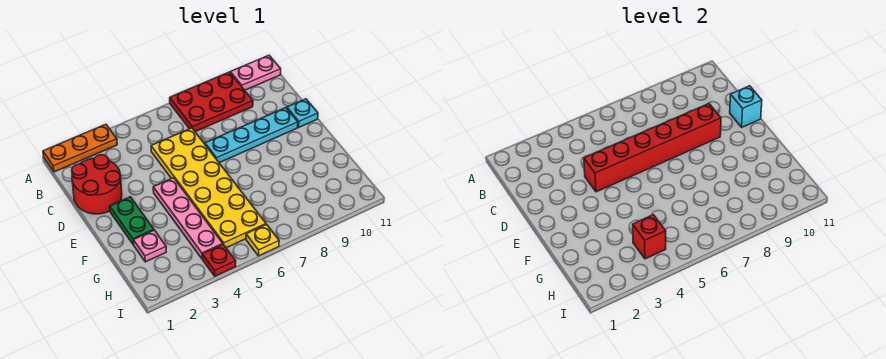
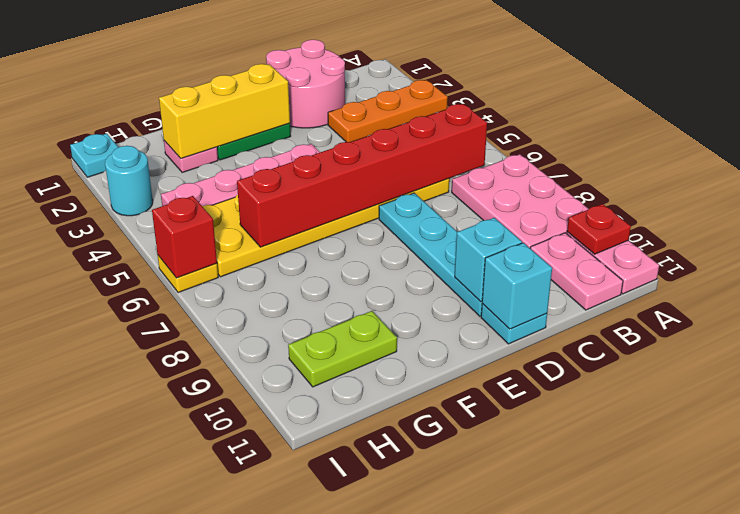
orange plate A1:A3 level 1 -> orange plate A3:C3 level 1
red plate A7:B9 level 1 -> pink plate A7:B9 level 1
none -> pink plate B10:B11 level 1
red round brick C1:D2 level 1 -> pink round brick C1:D2 level 1
red brick D4:D9 level 2 -> red brick B6:G6 level 2
none -> cyan brick D10 level 2
none -> yellow brick E2:G2 level 2
none -> lime plate G10:H10 level 1
red brick H4 level 2 -> red brick I6 level 2
none -> cyan plate I1 level 1
none -> cyan round brick I3 level 1
red plate I4 level 1 -> red plate A10 level 2

